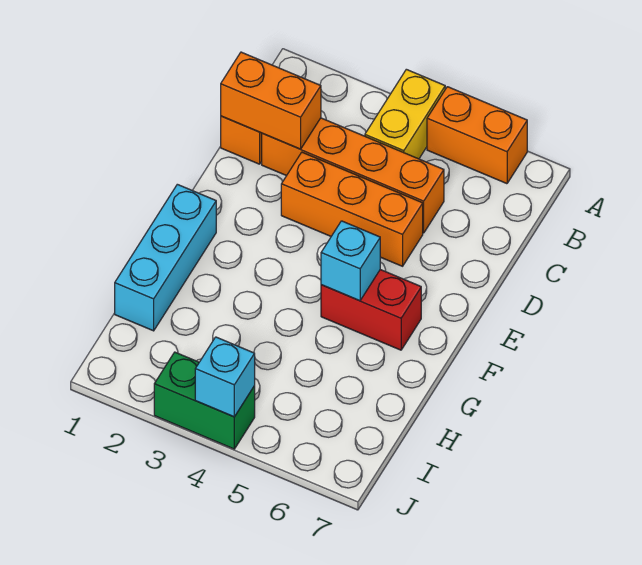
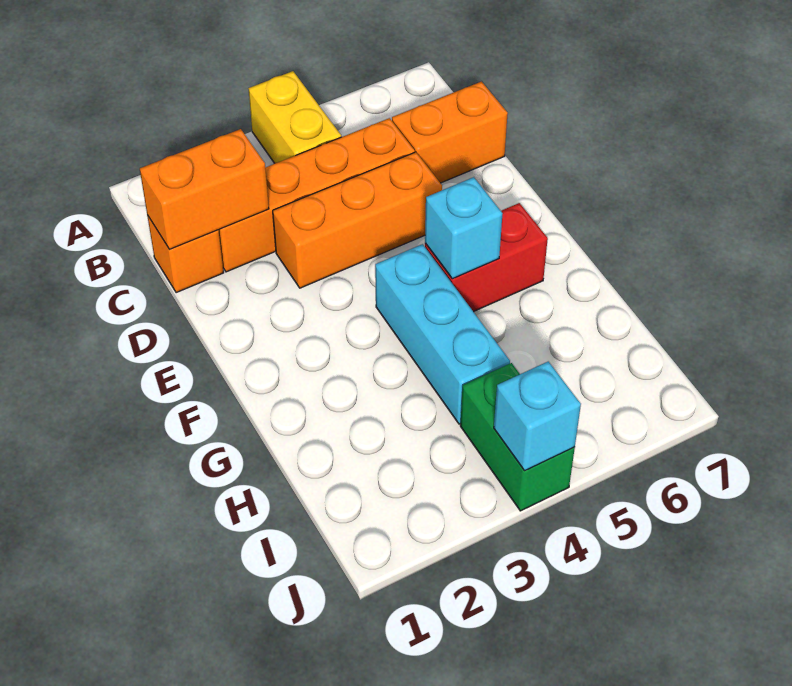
orange brick A5:A6 level 1 -> orange brick C6:C7 level 1
cyan brick F1:H1 level 1 -> cyan brick F4:H4 level 1
green brick J3:J4 level 1 -> green brick I4:J4 level 1

